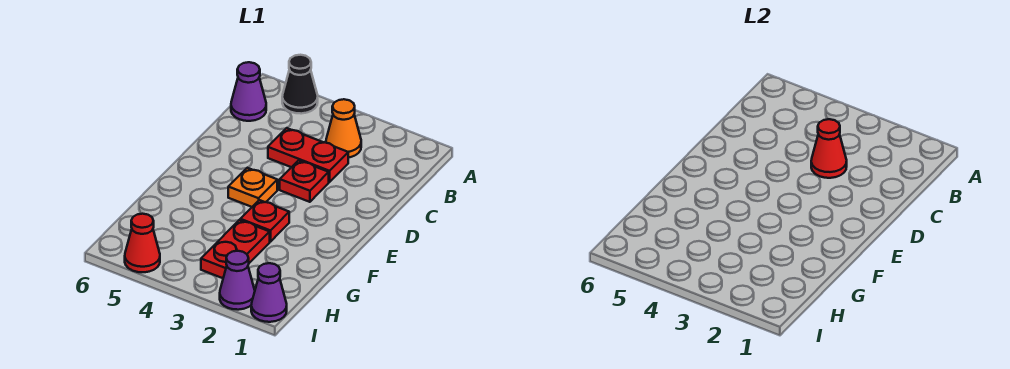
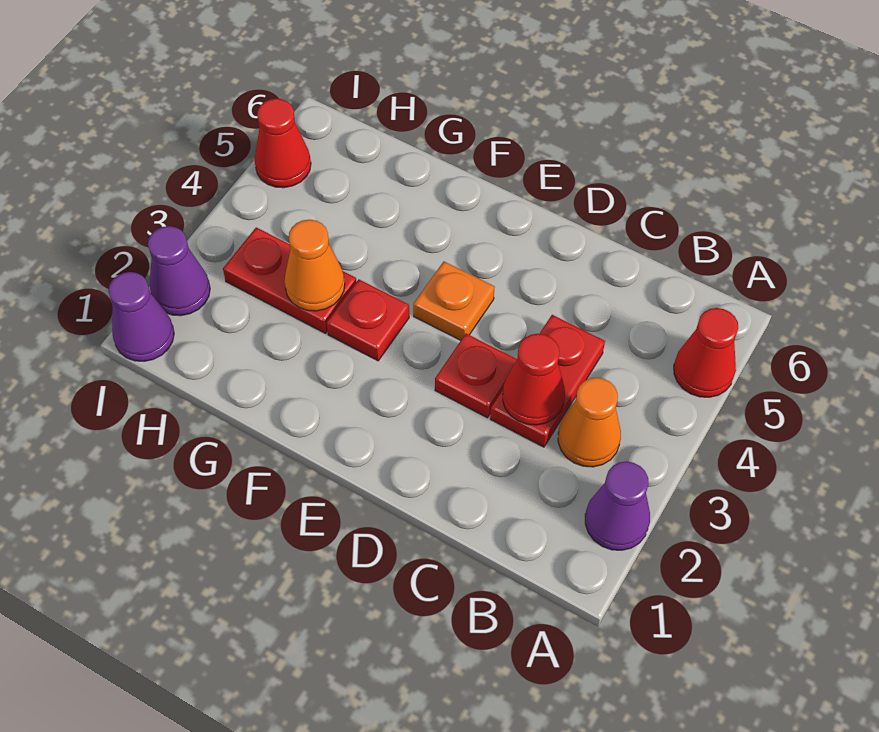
black cone A5 level 1 -> red cone A5 level 1
purple cone B6 level 1 -> purple cone A2 level 1
none -> orange cone G3 level 2

